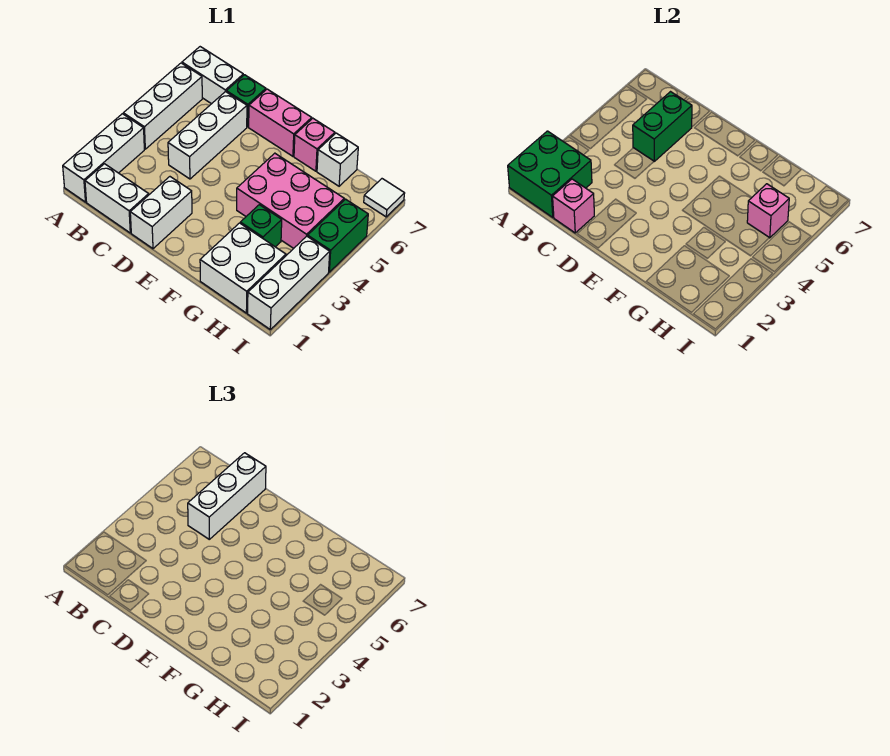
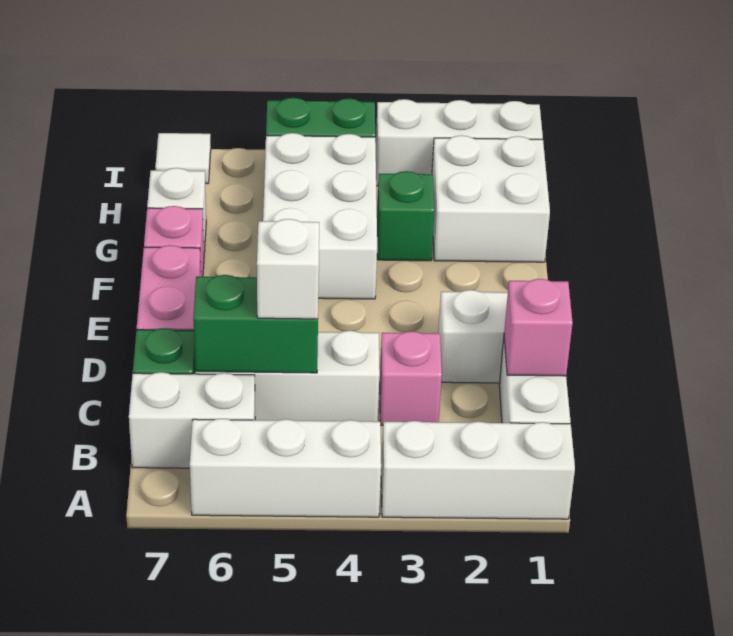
green brick A1:B2 level 2 -> none
white brick A7:B7 level 1 -> white brick B6:B7 level 1
white brick C5:C7 level 3 -> white brick C5 level 3
pink brick F4:H5 level 1 -> white brick F4:H5 level 1
pink brick H5 level 2 -> pink brick C3 level 1

